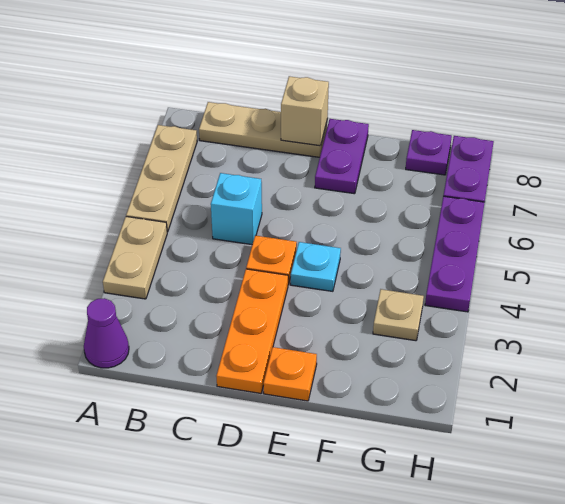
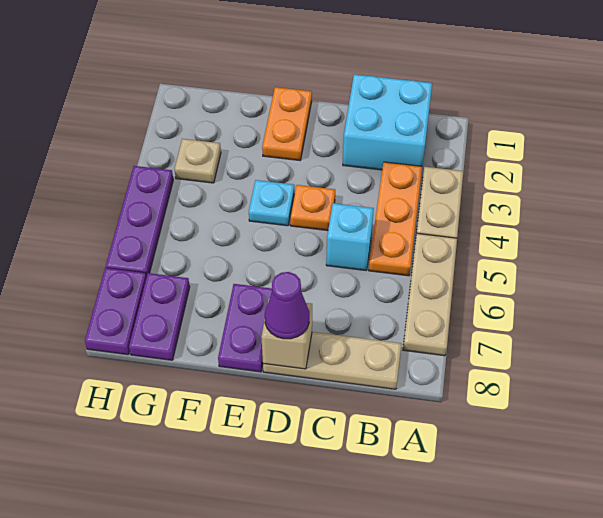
purple cone A1 level 1 -> purple cone D8 level 3
none -> cyan brick B1:C2 level 1
orange plate D1:D3 level 1 -> orange plate B3:B5 level 1
orange plate E1 level 1 -> orange plate E1:E2 level 1
purple plate G8 level 1 -> purple plate G7:G8 level 1

